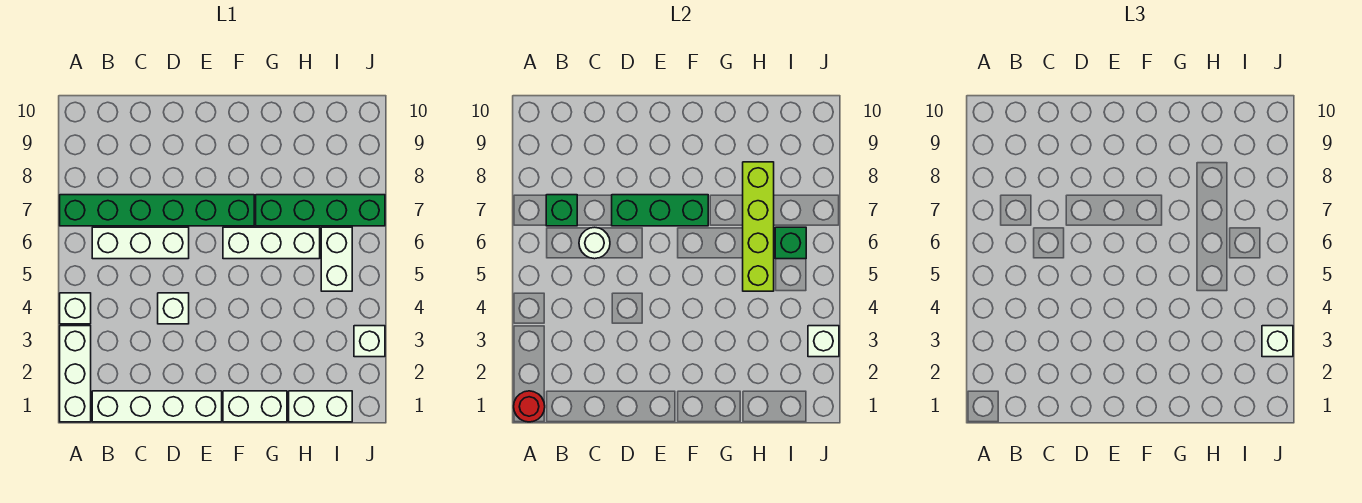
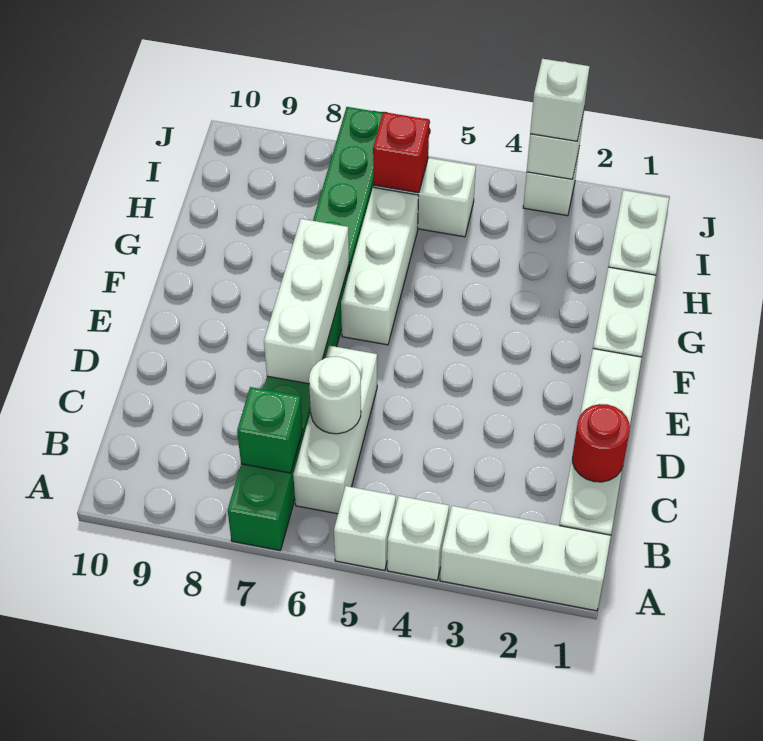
red round brick A1 level 2 -> red round brick C1 level 2
white brick D4 level 1 -> white brick A5 level 1
green brick D7:F7 level 2 -> white brick D7:F7 level 2
lime brick H5:H8 level 2 -> none
green brick I6 level 2 -> red brick I6 level 2

